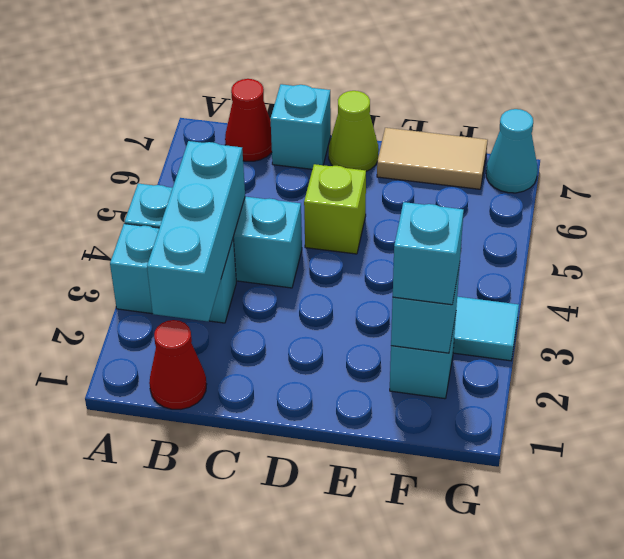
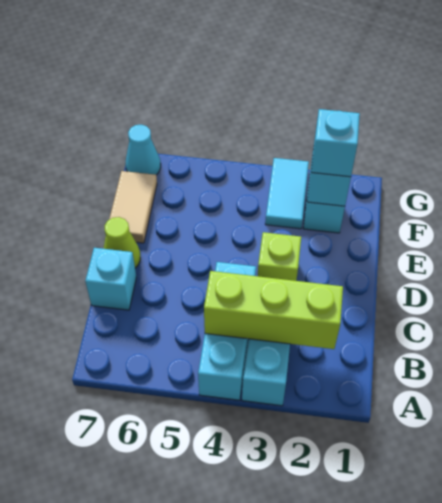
red cone B1 level 1 -> none
cyan brick B2:B4 level 2 -> lime brick B2:B4 level 2
red cone B7 level 1 -> none
lime brick D5 level 1 -> lime brick D3 level 1

